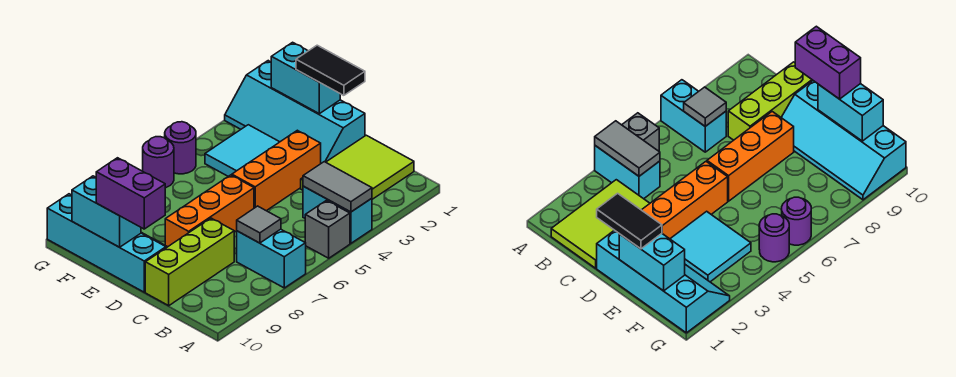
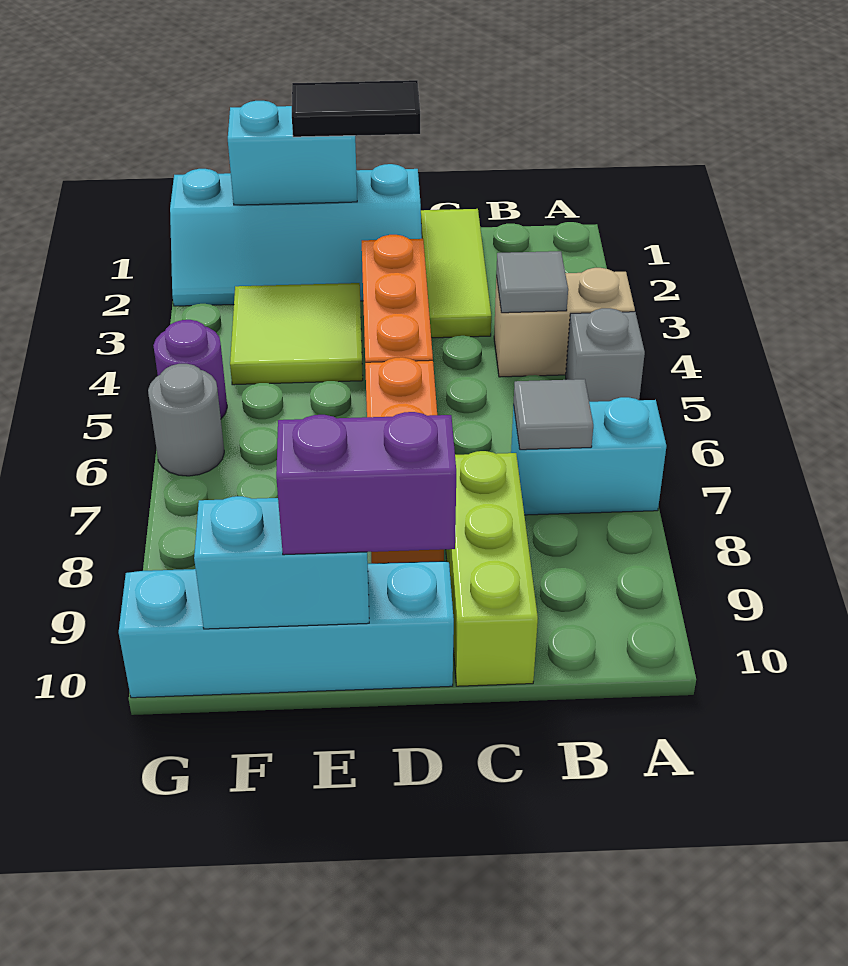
cyan brick A4:B4 level 1 -> tan brick A4:B4 level 1
grey tile A4:B4 level 2 -> grey tile B4 level 2
lime tile B1:C3 level 1 -> lime tile C1:C3 level 1
cyan tile E3:F4 level 1 -> lime tile E3:F4 level 1
purple round brick G6 level 1 -> grey round brick G6 level 1

